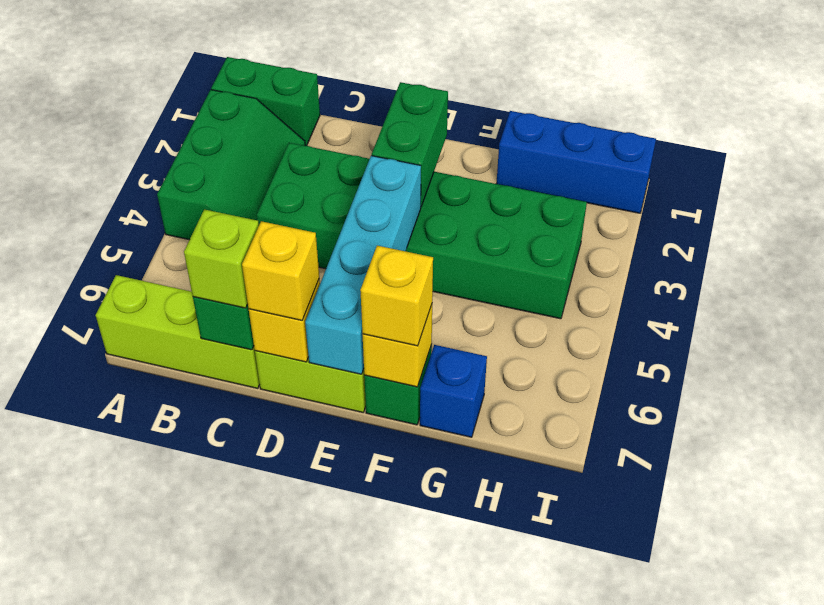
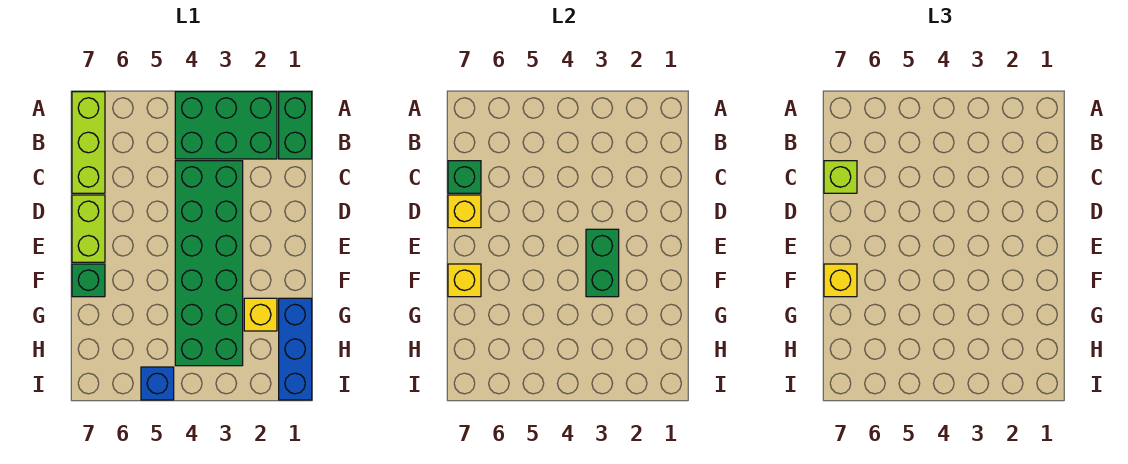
green slope A2:B4 level 1 top A -> green brick A2:B4 level 1
yellow brick D7 level 3 -> yellow brick G2 level 1
green brick E2:E3 level 2 -> green brick E3:F3 level 2
cyan brick E4:E7 level 2 -> none
blue brick G7 level 1 -> blue brick I5 level 1

